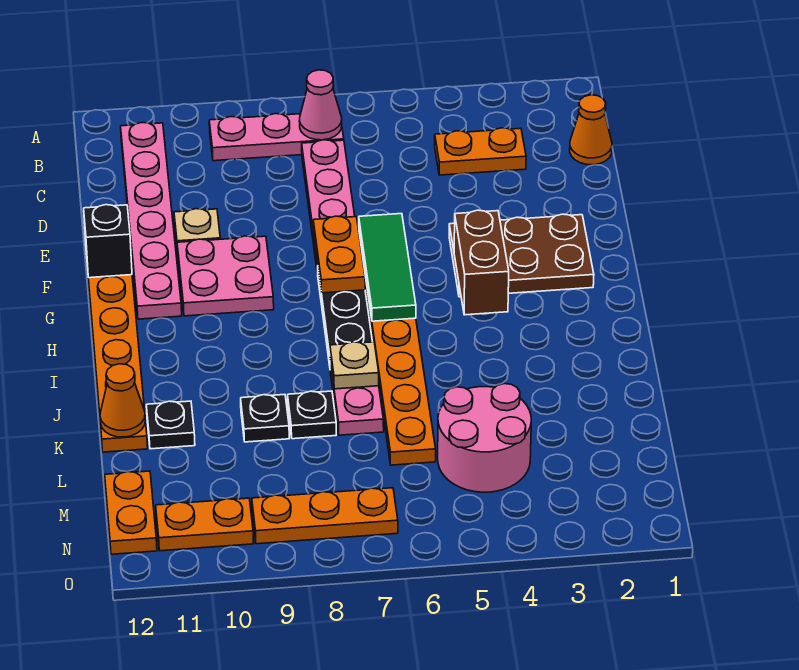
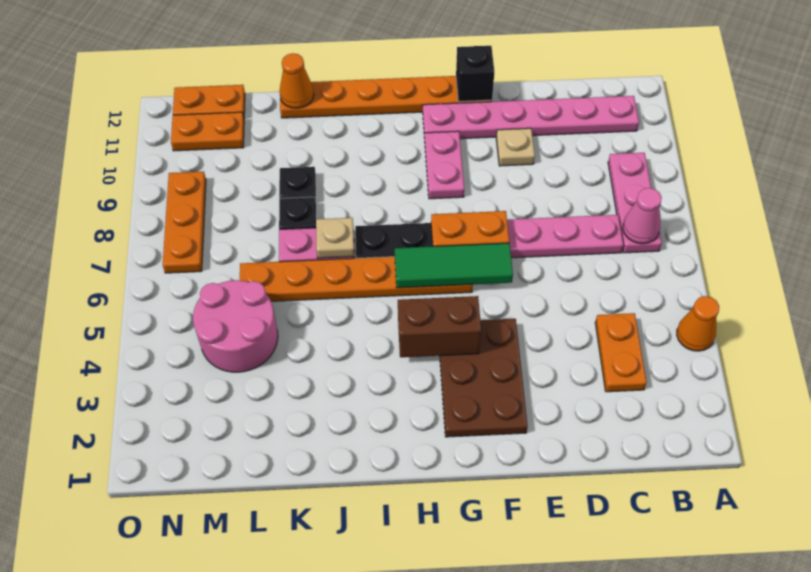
orange cone C1 level 1 -> orange cone A4 level 1
pink plate F9:G10 level 1 -> pink plate G9:G10 level 1
black plate K11 level 1 -> none
orange plate N10:N11 level 1 -> orange plate M11:N11 level 1

